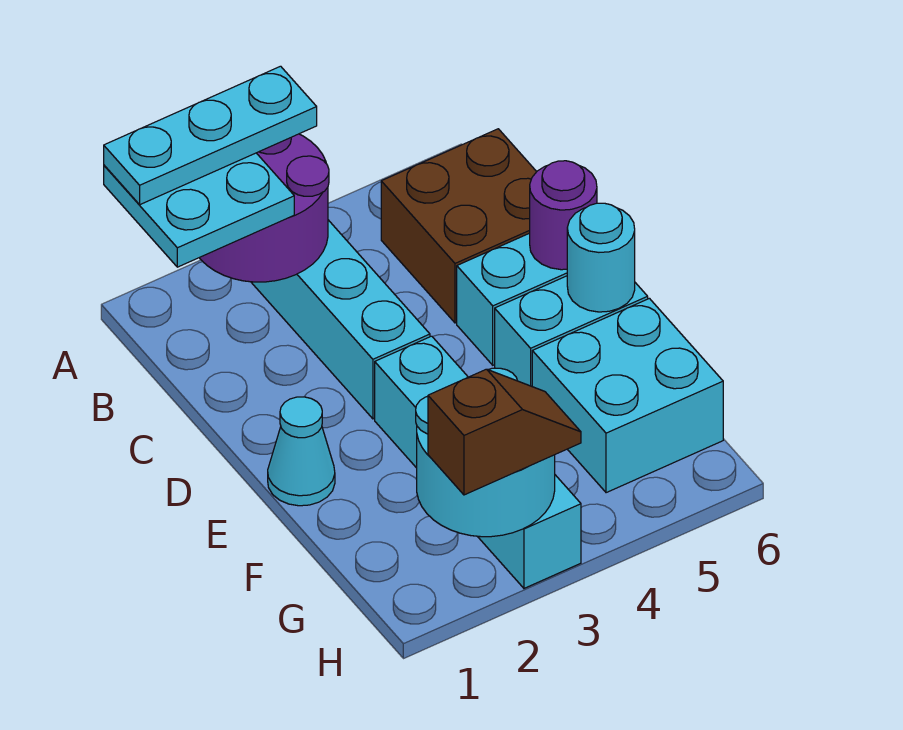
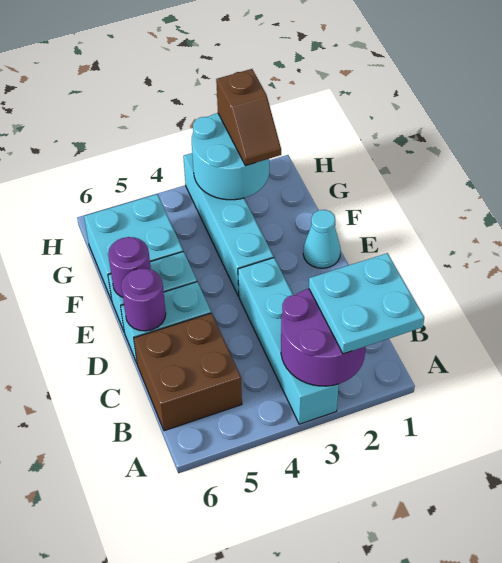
cyan plate A1:A3 level 4 -> none
cyan round brick E6 level 2 -> purple round brick E6 level 2
brown slope H2:H3 level 3 top 2 -> brown slope G2:H2 level 3 top H

